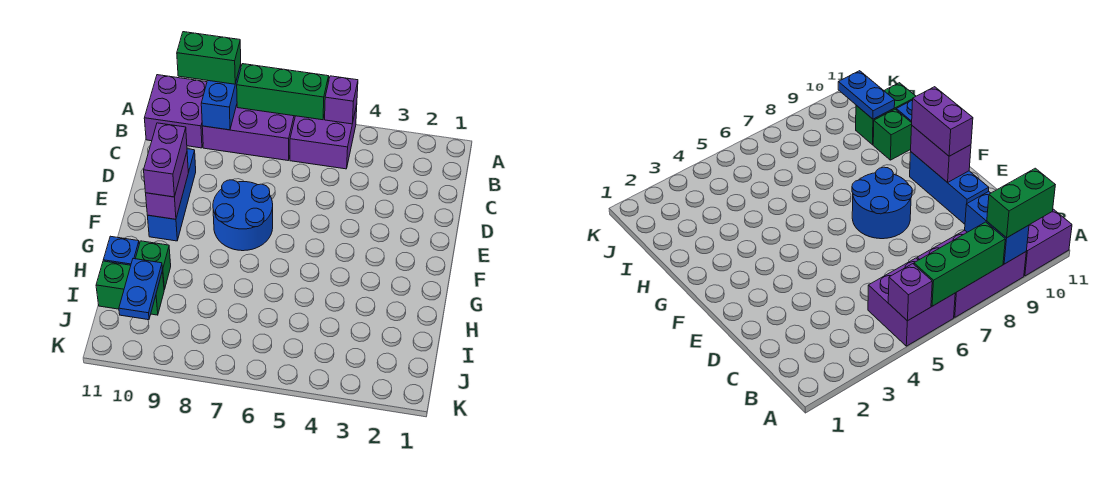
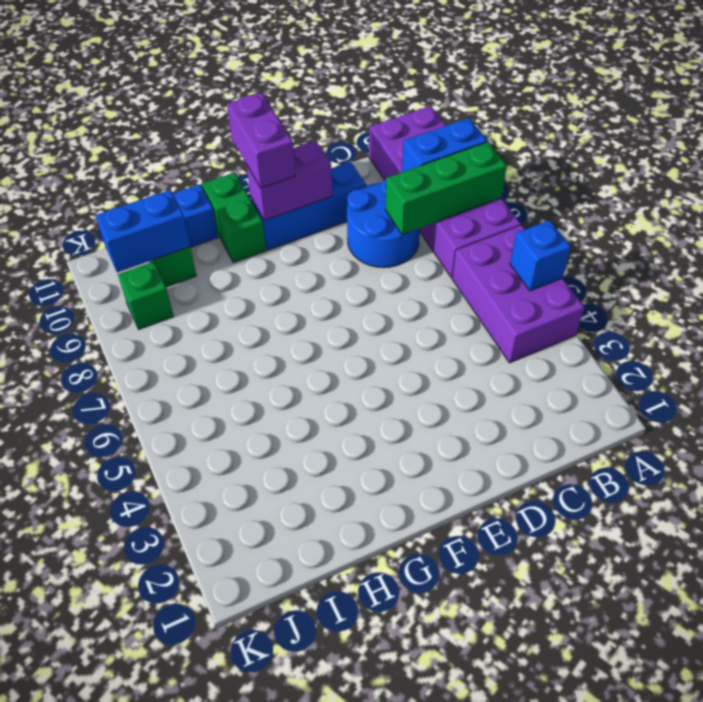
purple brick A5:B6 level 1 -> purple brick A4:B6 level 1
purple brick A5 level 2 -> blue brick A5 level 2
green brick A6:A8 level 2 -> green brick A8:C8 level 2
green brick A9:A10 level 3 -> green brick G10:G11 level 1
blue round brick E7:F8 level 1 -> blue round brick C8:D9 level 1
purple brick E10:F10 level 3 -> purple brick F10:F11 level 3
green brick H10 level 1 -> green brick J9 level 1
blue plate I10:J10 level 2 -> blue brick I10:J10 level 2

